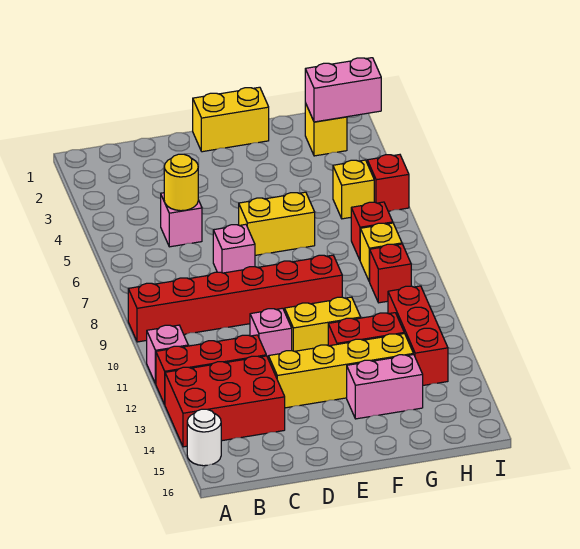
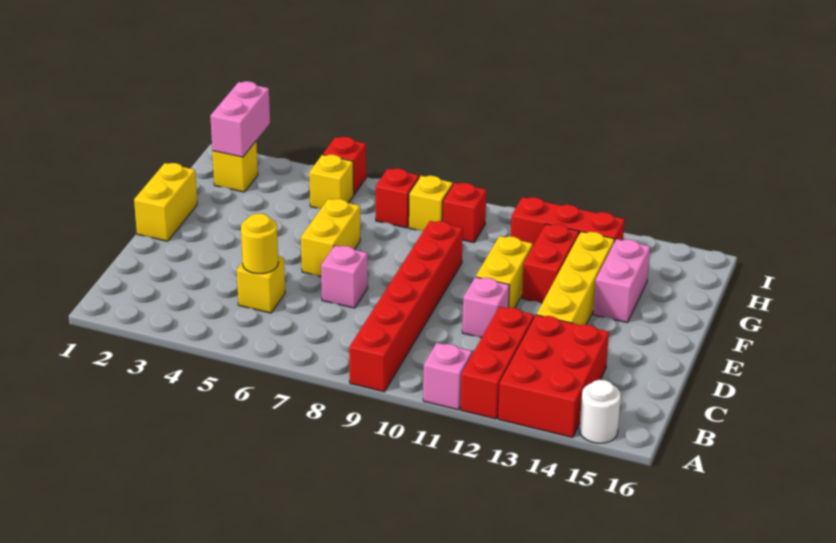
pink brick C5 level 1 -> yellow brick C5 level 1

